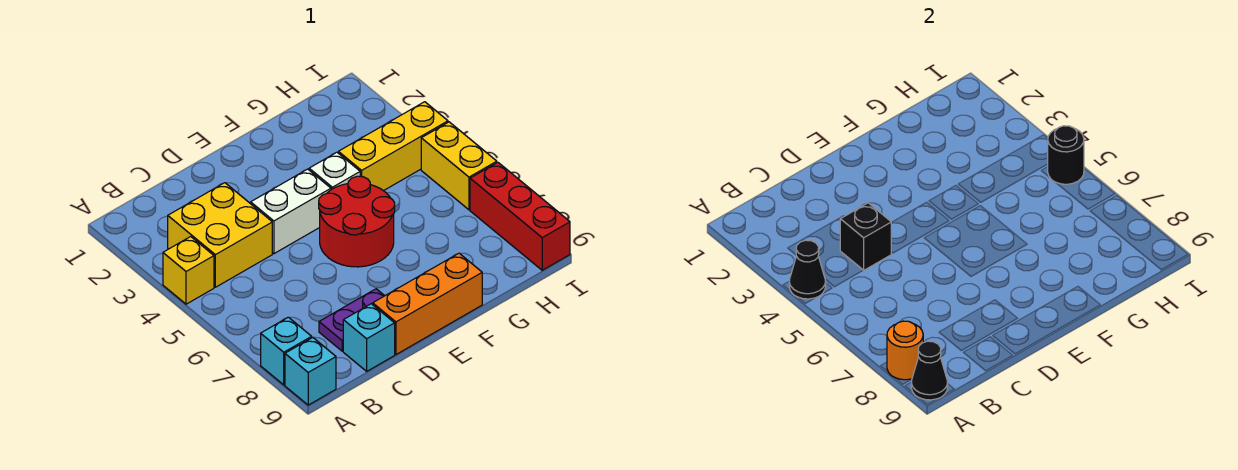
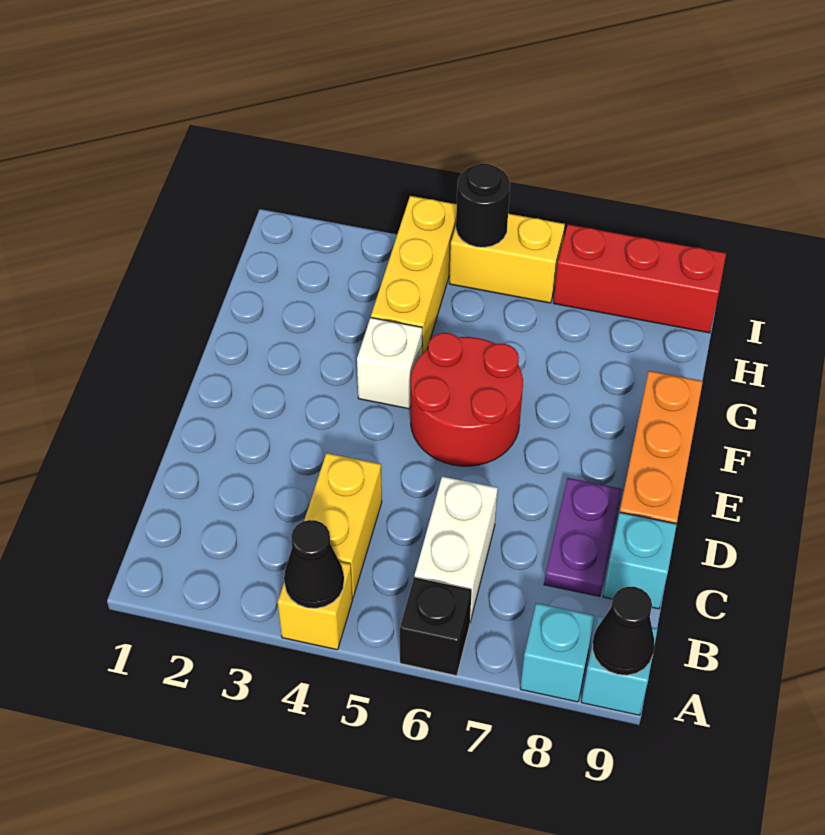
orange round brick A8 level 2 -> none
yellow brick B3:C4 level 1 -> yellow brick B4:C4 level 1
black brick C4 level 2 -> black brick A6 level 1
white brick D4:E4 level 1 -> white brick B6:C6 level 1

